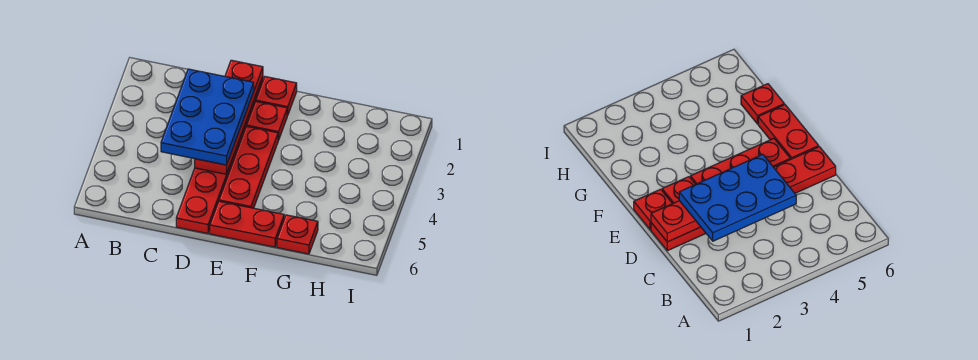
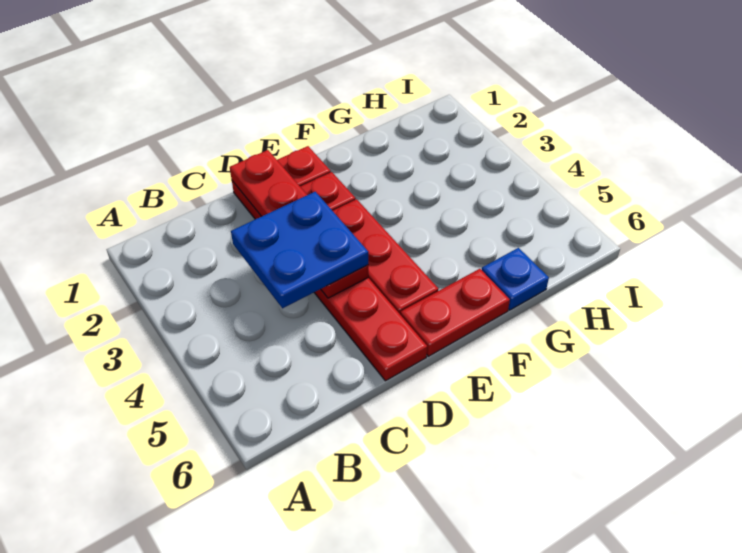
blue plate C2:D4 level 3 -> blue plate C3:D4 level 3
red plate G6 level 1 -> blue plate G6 level 1

